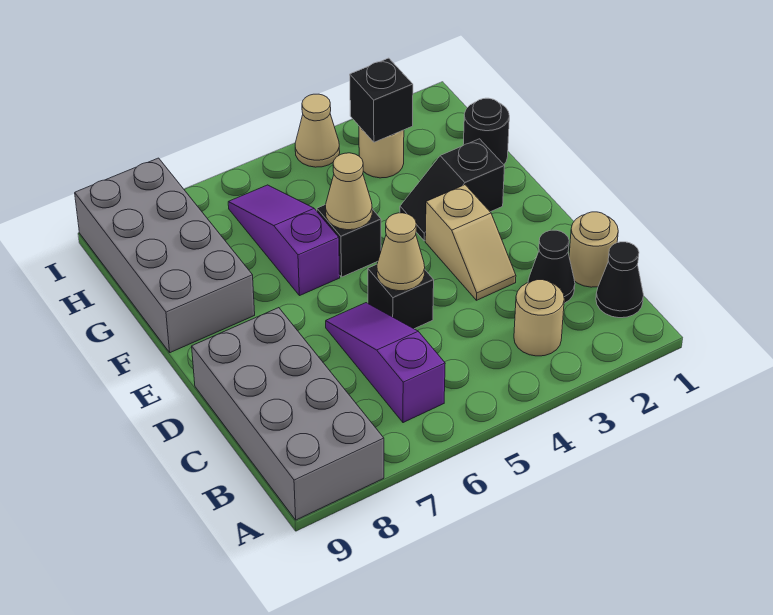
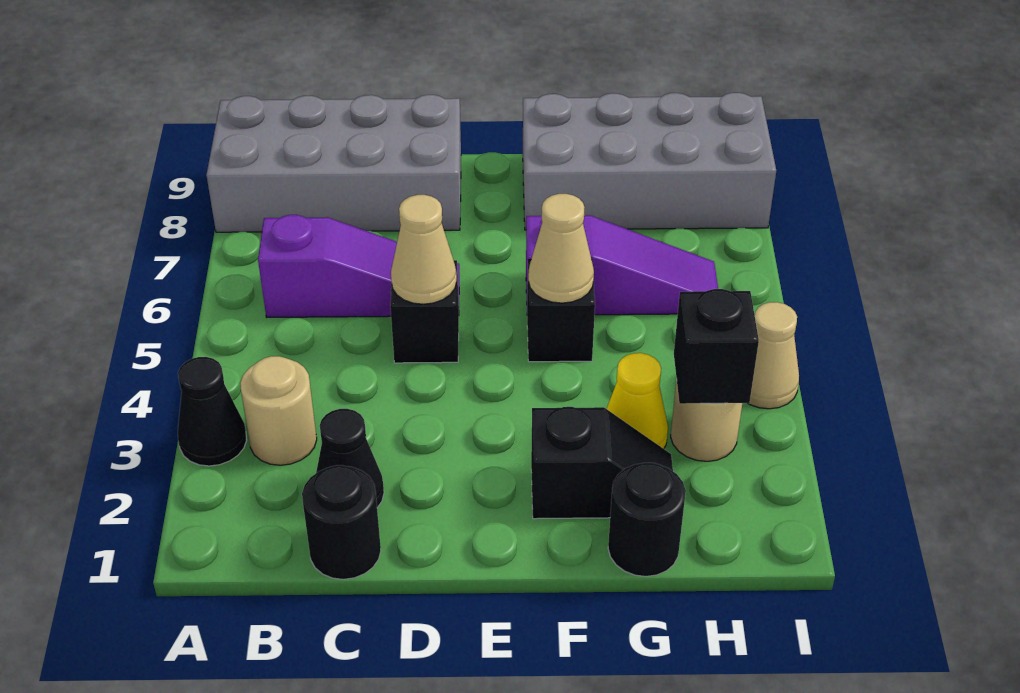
black cone B1 level 1 -> black cone A3 level 1
tan round brick C1 level 1 -> black round brick C1 level 1
tan slope D3:E3 level 1 top E -> none
black slope F2:F3 level 1 top 2 -> black slope F2:G2 level 1 top F
none -> yellow cone G3 level 1

